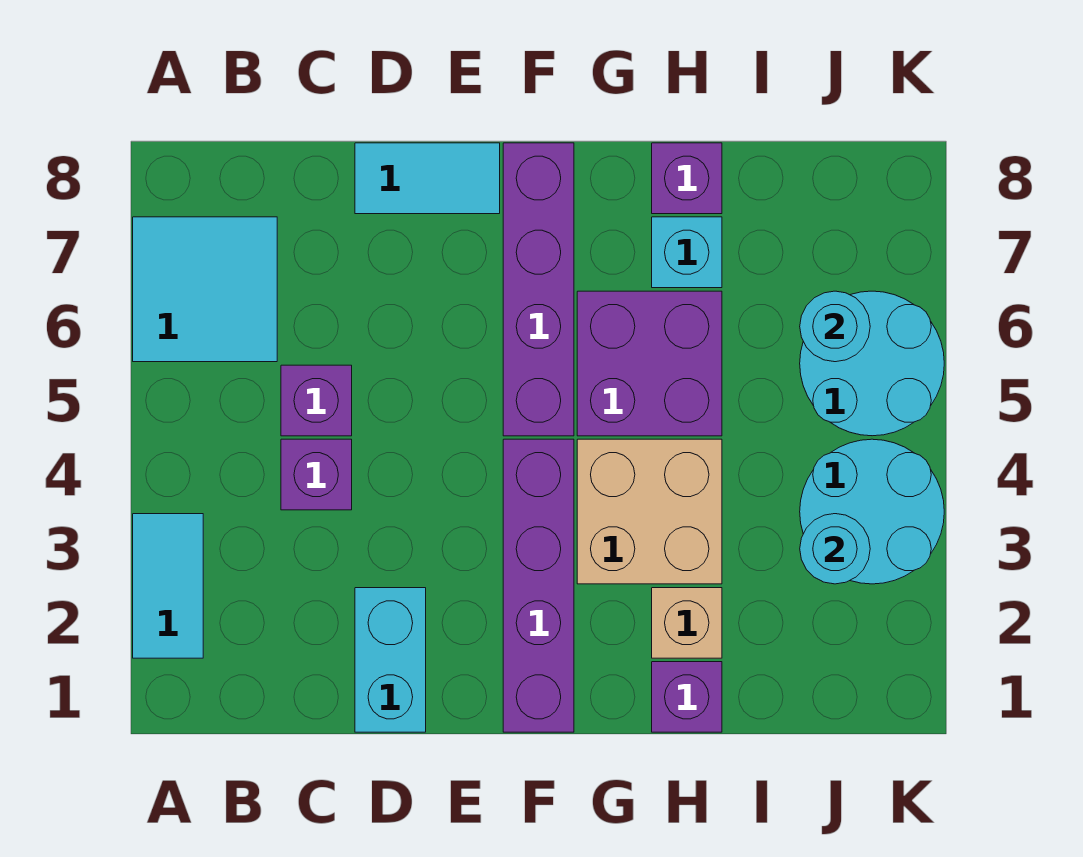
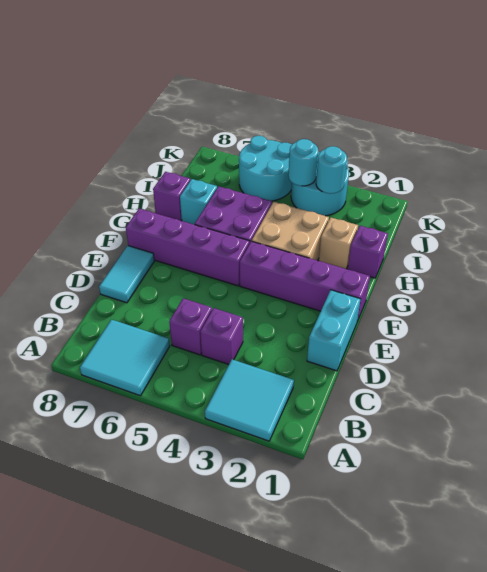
cyan tile A2:A3 level 1 -> cyan tile A2:B3 level 1
cyan brick D1:D2 level 1 -> cyan brick D1:E1 level 1
cyan round brick J6 level 2 -> cyan round brick J4 level 2

